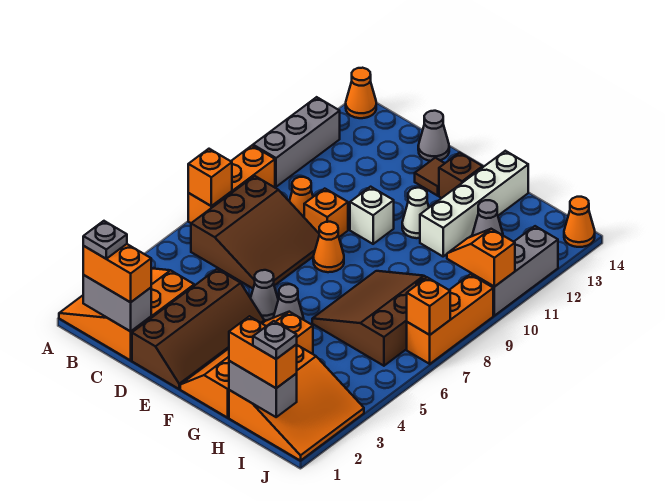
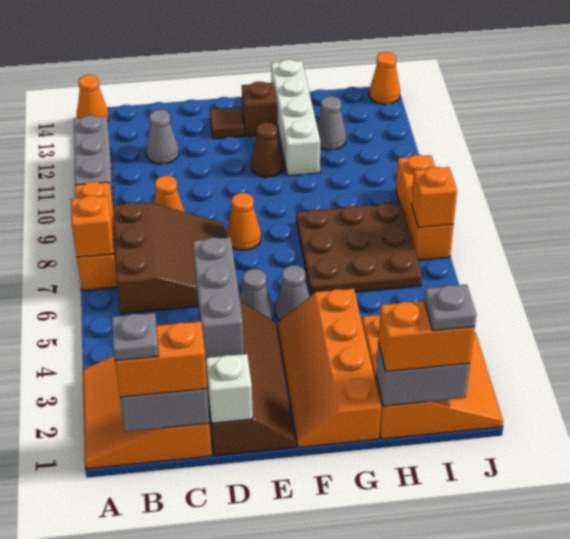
orange brick D9 level 1 -> none
grey cone D14 level 1 -> grey cone C12 level 1
white brick E10 level 1 -> white brick D1 level 2
white cone F11 level 1 -> brown cone F11 level 1
brown slope G6:I8 level 1 top I -> brown plate G6:I8 level 1
orange slope I10:J10 level 2 top J -> none
grey brick J10:J12 level 1 -> grey brick D3:D5 level 2

